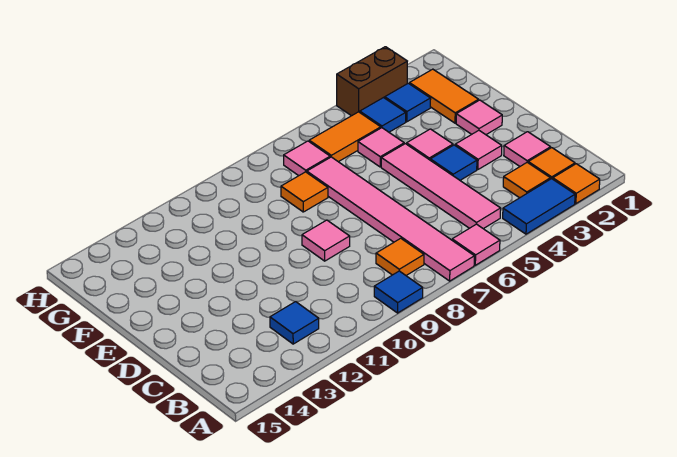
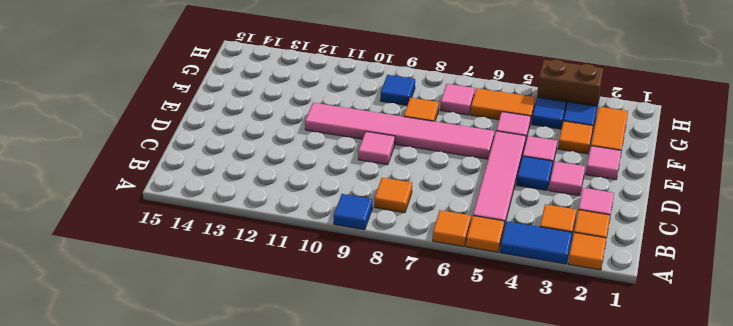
none -> orange tile A5 level 1
pink tile A6 level 1 -> orange tile A6 level 1
pink tile A7:F7 level 1 -> pink tile E6:E11 level 1
blue tile B12 level 1 -> blue tile G9 level 1
none -> orange tile F3 level 1

